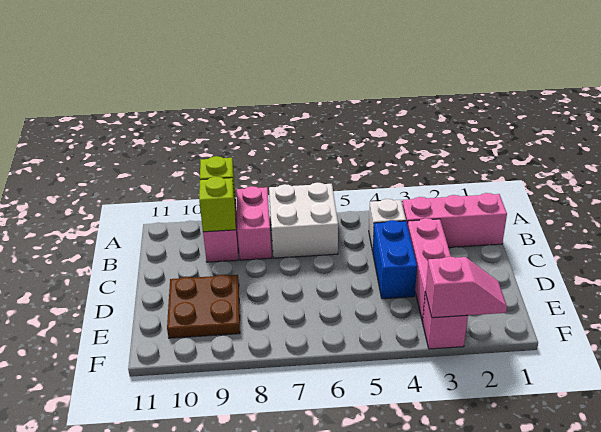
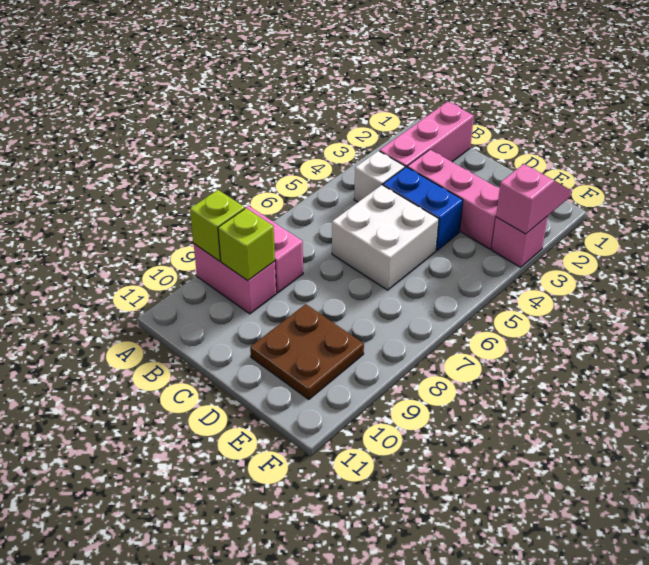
white brick A6:B7 level 1 -> white brick C5:D6 level 1

